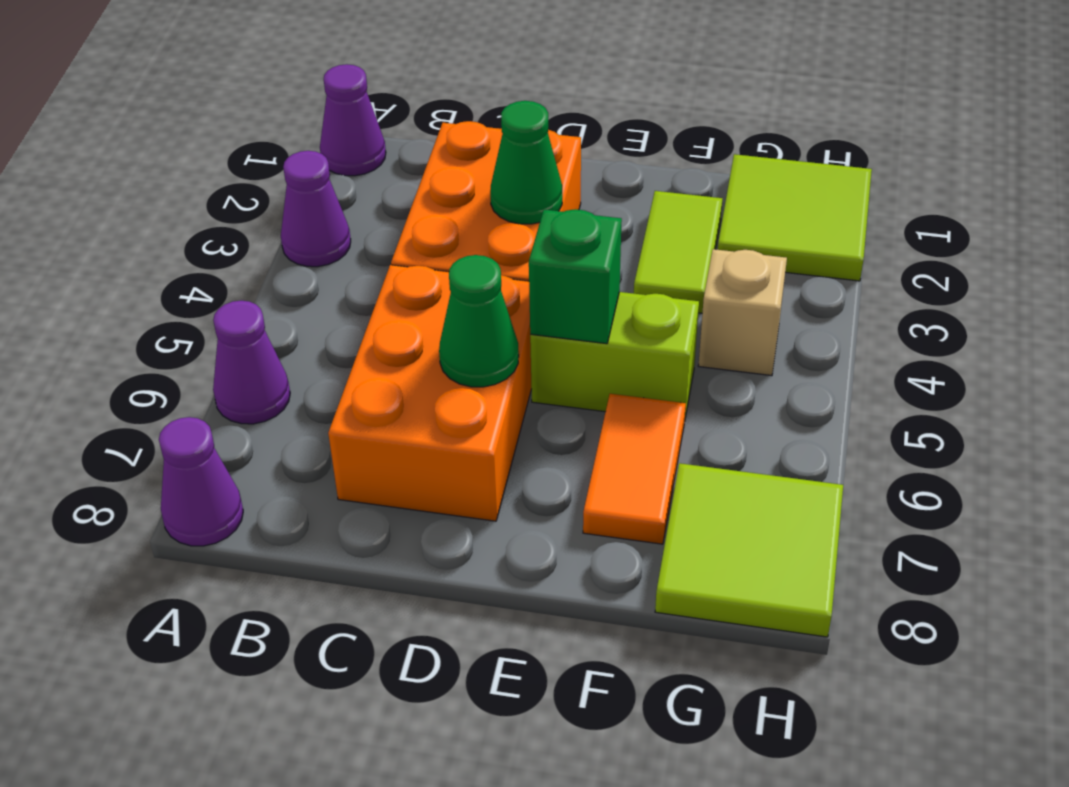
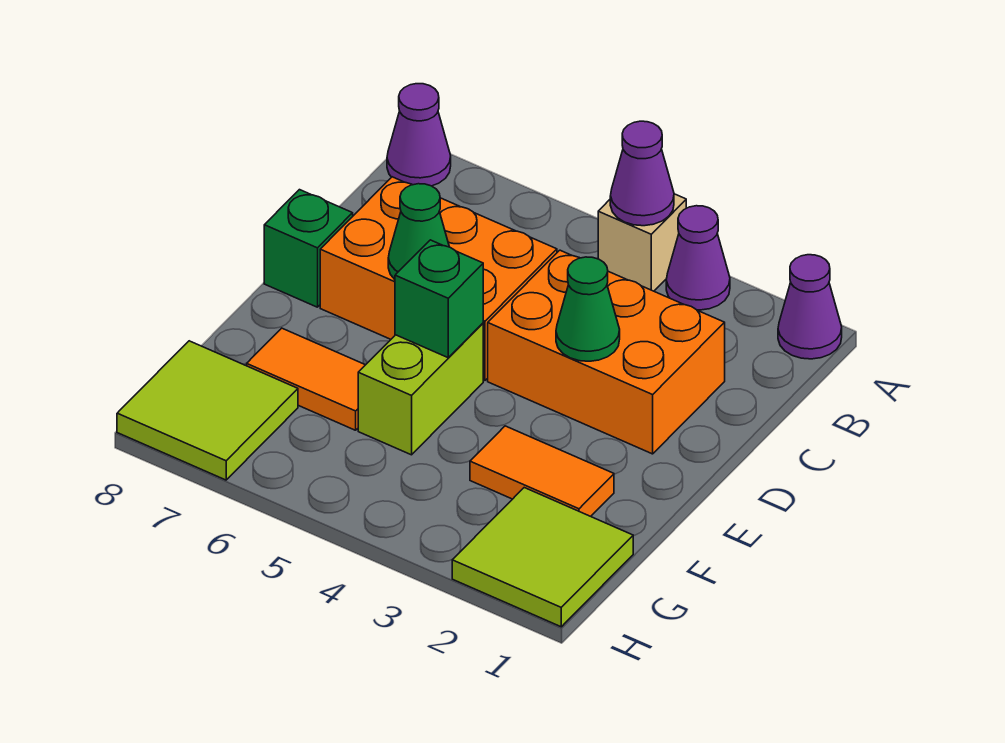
purple cone A6 level 1 -> purple cone A4 level 2
none -> green brick D8 level 1
lime tile F2:F3 level 1 -> orange tile F2:F3 level 1
tan brick G4 level 1 -> tan brick A4 level 1

